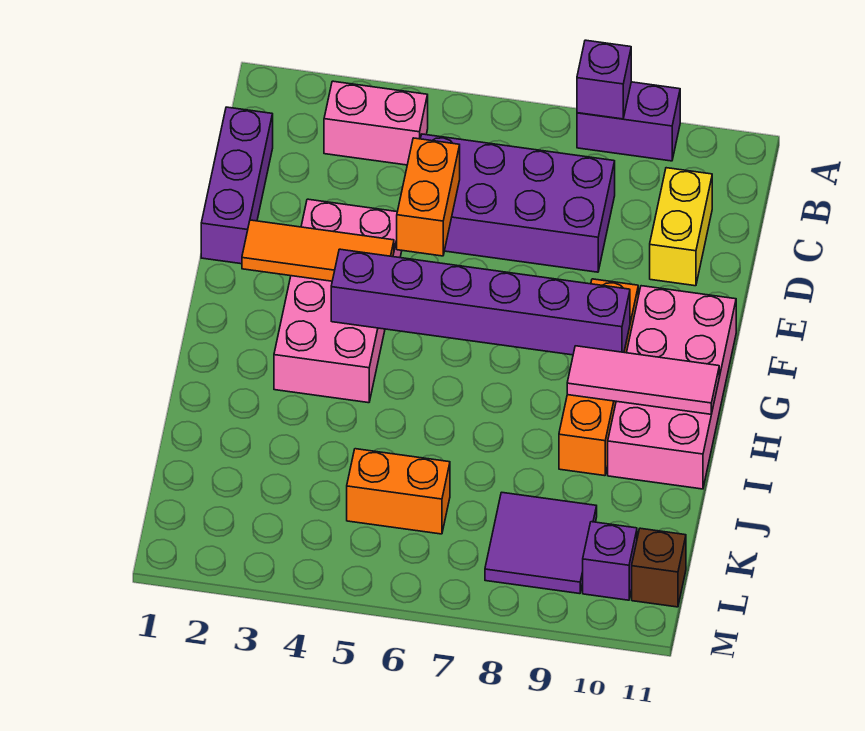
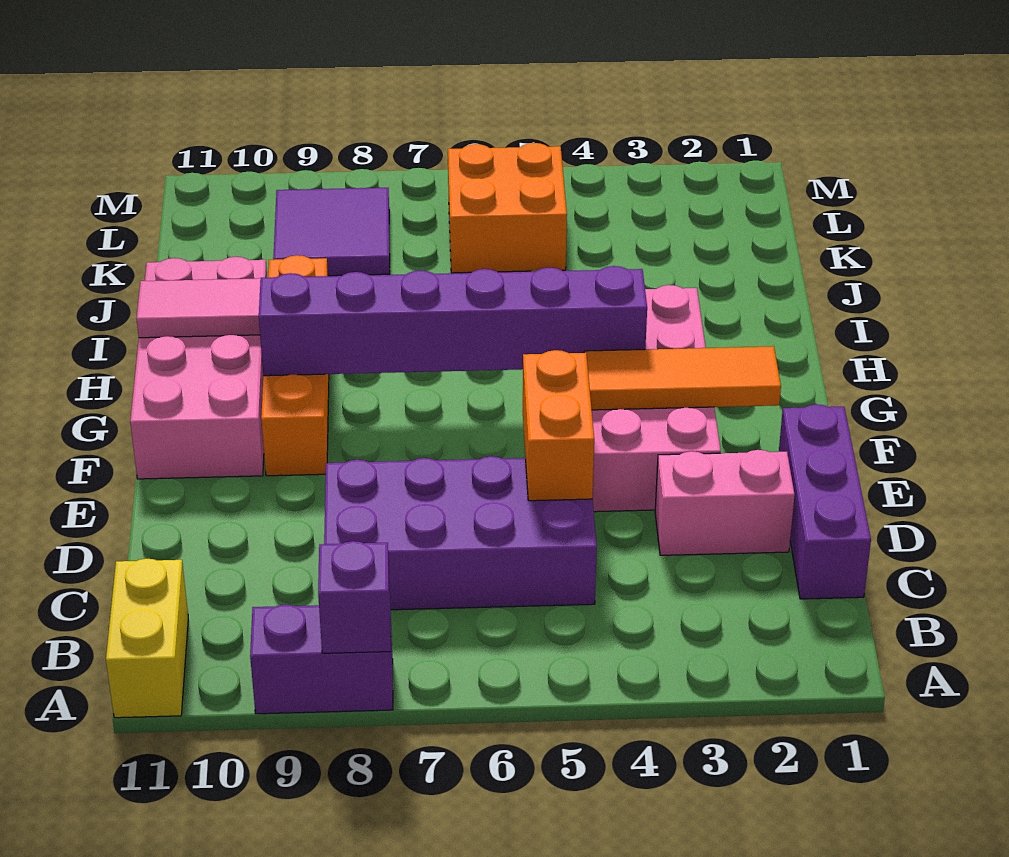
pink brick B3:B4 level 1 -> pink brick D2:D3 level 1
yellow brick C10:D10 level 1 -> yellow brick A11:B11 level 1
orange brick K5:K6 level 1 -> orange brick K5:L6 level 1
purple brick L10 level 1 -> none
brown brick L11 level 1 -> none

